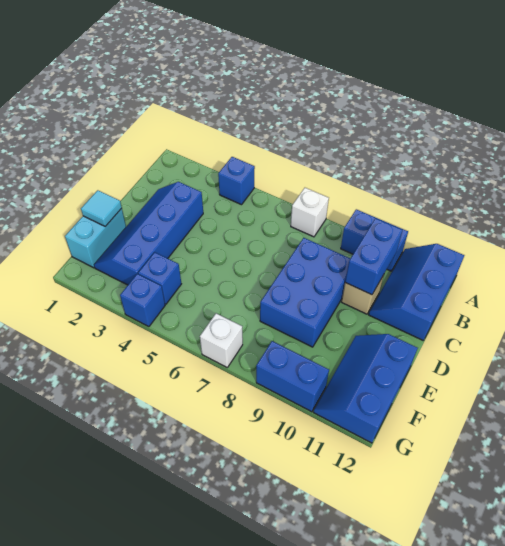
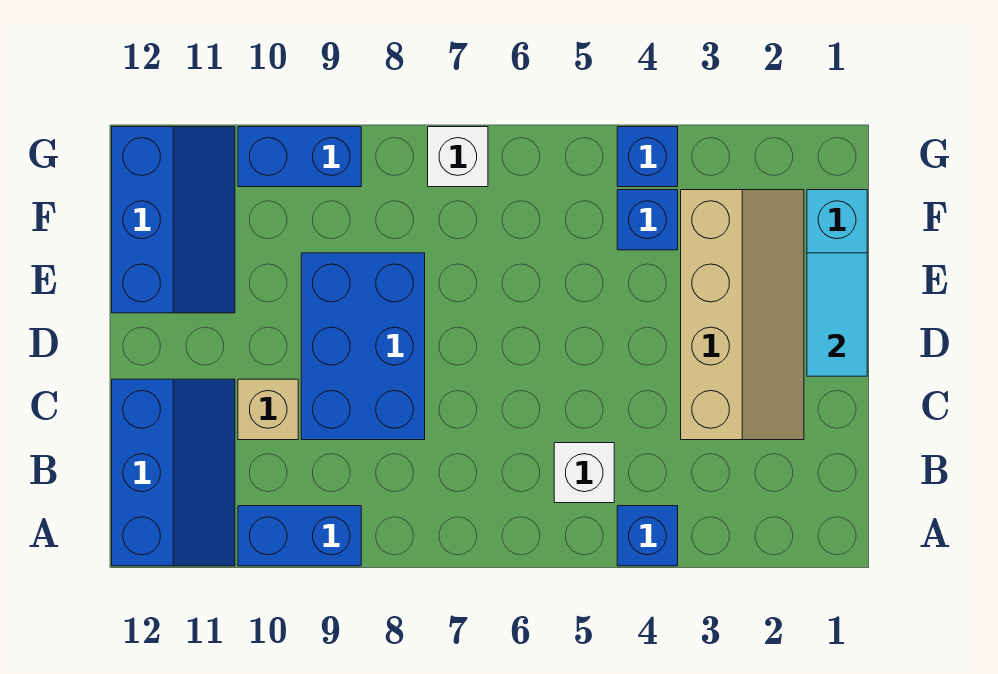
white brick A7 level 1 -> white brick B5 level 1
blue brick B10:C10 level 2 -> none
blue slope C2:F3 level 1 top 3 -> tan slope C2:F3 level 1 top 3
cyan tile E1 level 2 -> cyan tile D1:E1 level 2

